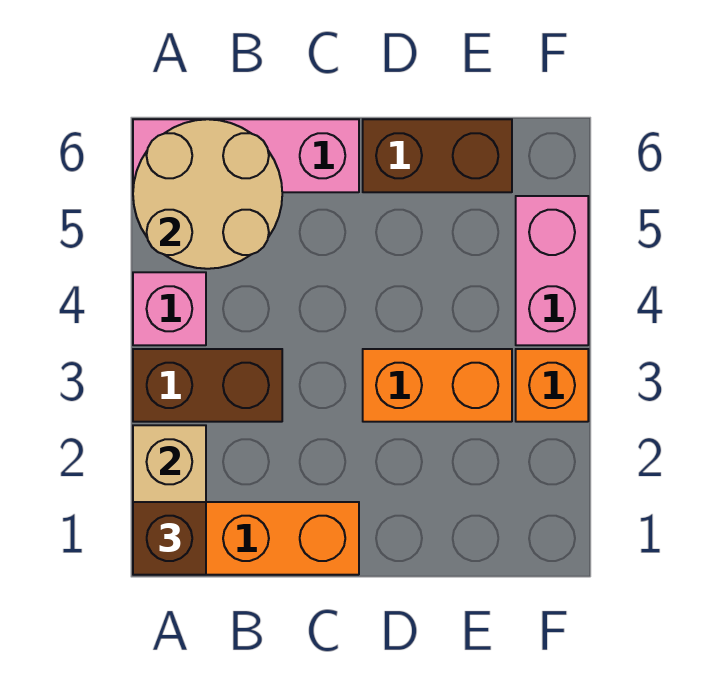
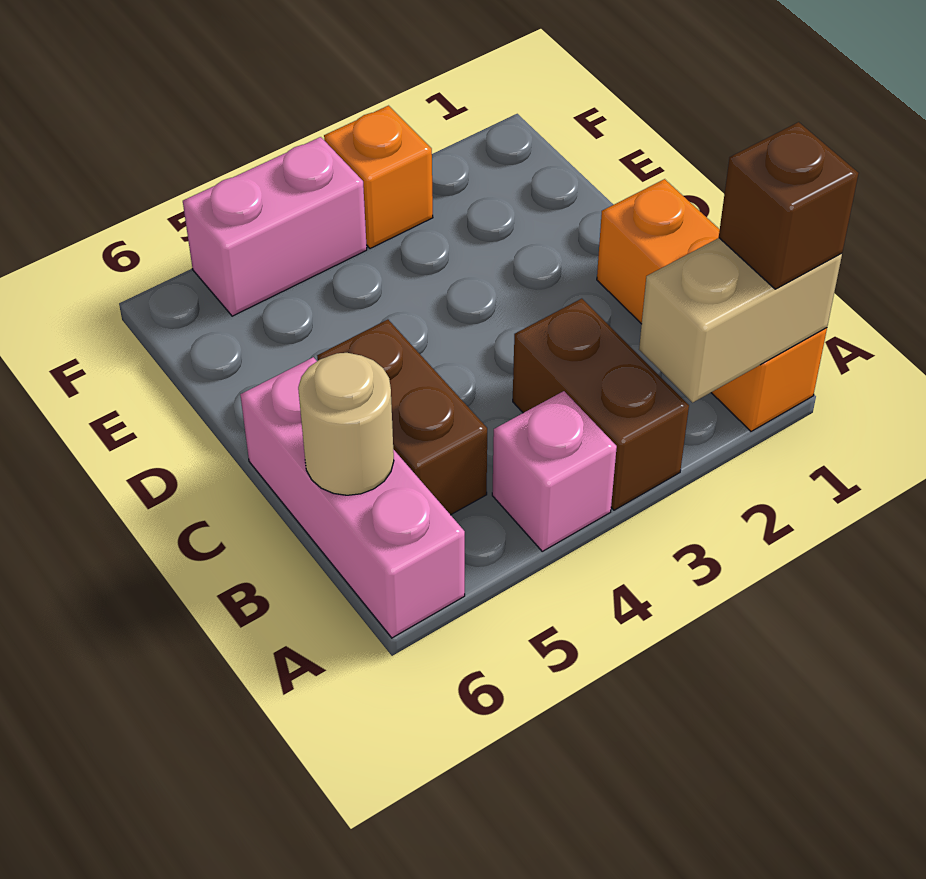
tan round brick A5:B6 level 2 -> tan round brick B6 level 2
orange brick D3:E3 level 1 -> none
brown brick D6:E6 level 1 -> brown brick B5:C5 level 1

